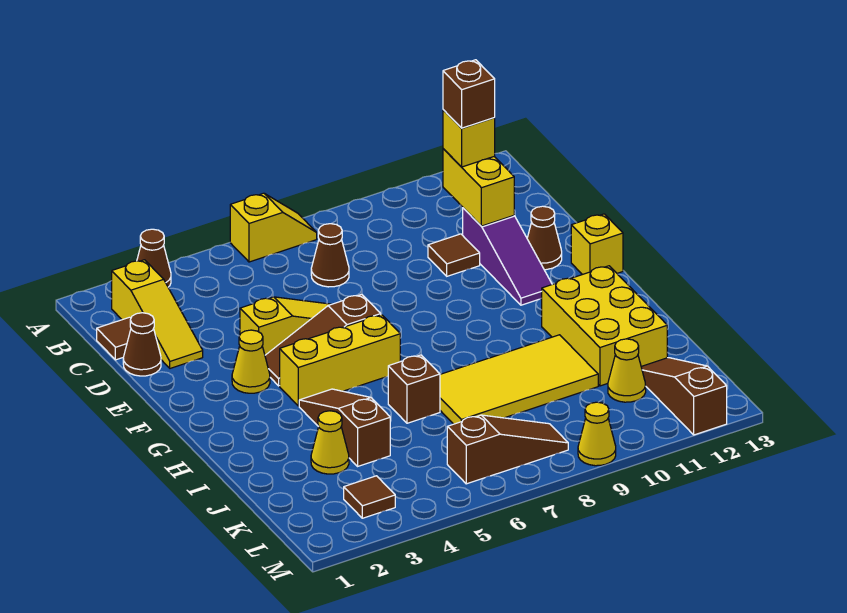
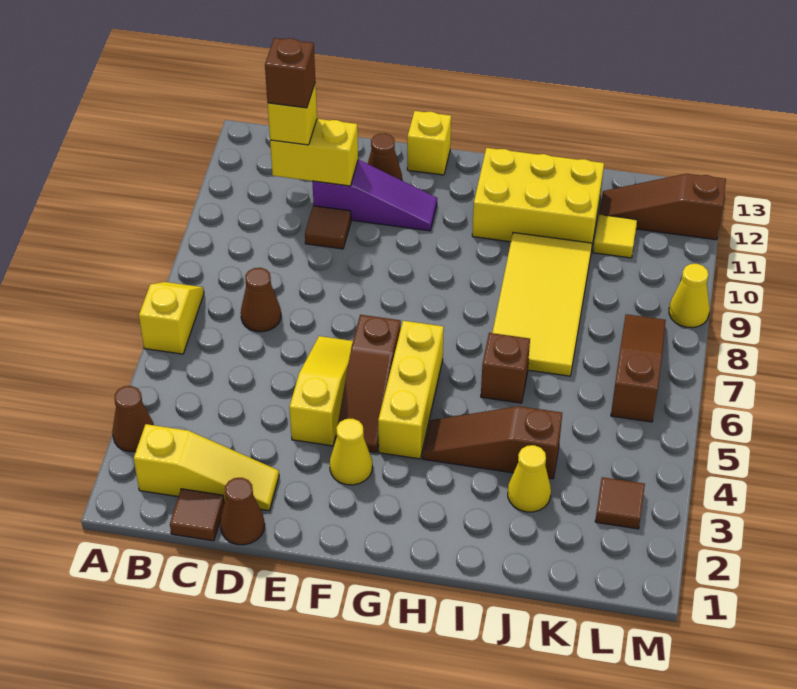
yellow cone K11 level 1 -> yellow tile K11 level 1

